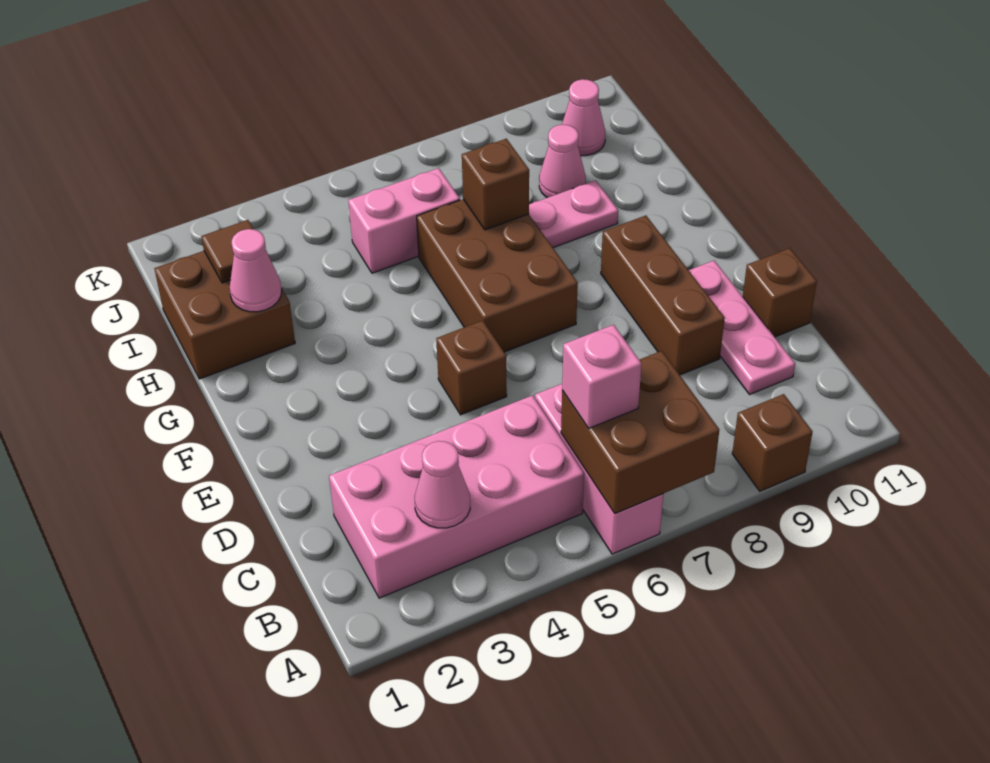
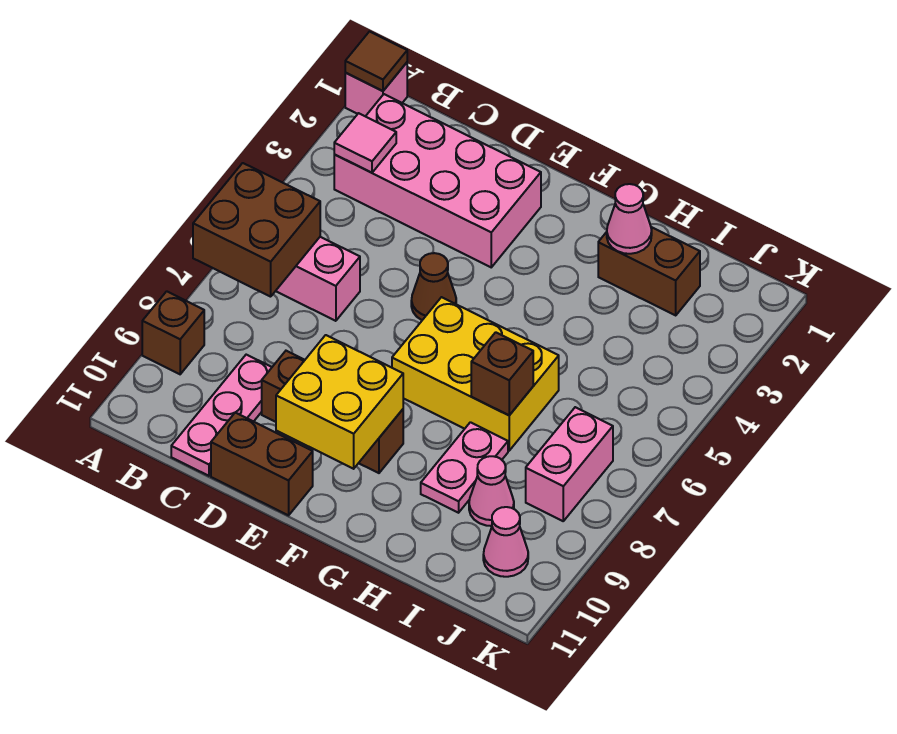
pink brick B2:C5 level 1 -> pink brick B2:E3 level 1
pink cone B3 level 2 -> pink tile B3 level 2
pink brick B6 level 3 -> pink brick A1 level 1
pink plate C10:E10 level 1 -> pink plate C9:C11 level 1
brown brick D11 level 1 -> brown brick D11:E11 level 1
brown brick E5 level 1 -> brown cone E5 level 1
none -> yellow brick E9:F10 level 2
brown brick F6:H7 level 1 -> yellow brick F6:H7 level 1
brown brick H1:I2 level 1 -> brown brick H2:I2 level 1
brown tile I2 level 2 -> brown tile A1 level 2
pink brick I5:I6 level 1 -> pink brick J7:J8 level 1

